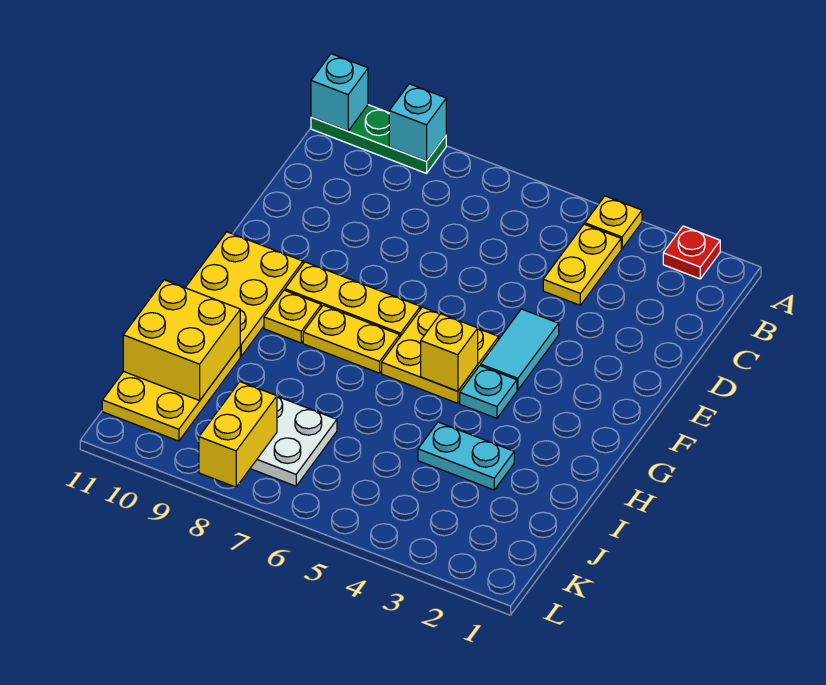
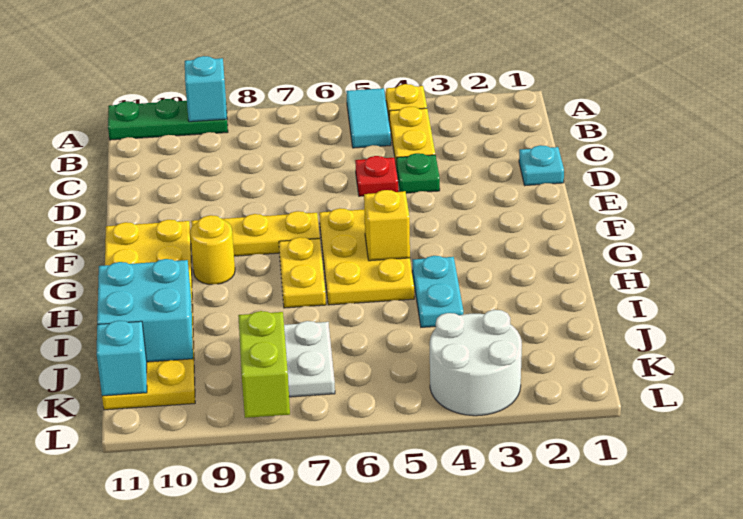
red plate A2 level 1 -> red plate D5 level 1
cyan brick A11 level 2 -> cyan brick K11 level 2
none -> green plate D4 level 1
cyan tile E4:F4 level 1 -> cyan tile A5:B5 level 1
yellow plate F5:G6 level 1 -> yellow plate F5:H6 level 1
cyan plate G4 level 1 -> cyan plate D1 level 1
yellow plate G7:G8 level 1 -> yellow plate G7:H7 level 1
yellow plate G9 level 1 -> yellow round brick G9 level 1
cyan plate I3:I4 level 1 -> cyan plate H4:I4 level 1
yellow brick I10:J11 level 2 -> cyan brick I10:J11 level 2
none -> white round brick K3:L4 level 1
yellow brick K8:L8 level 2 -> lime brick K8:L8 level 2

